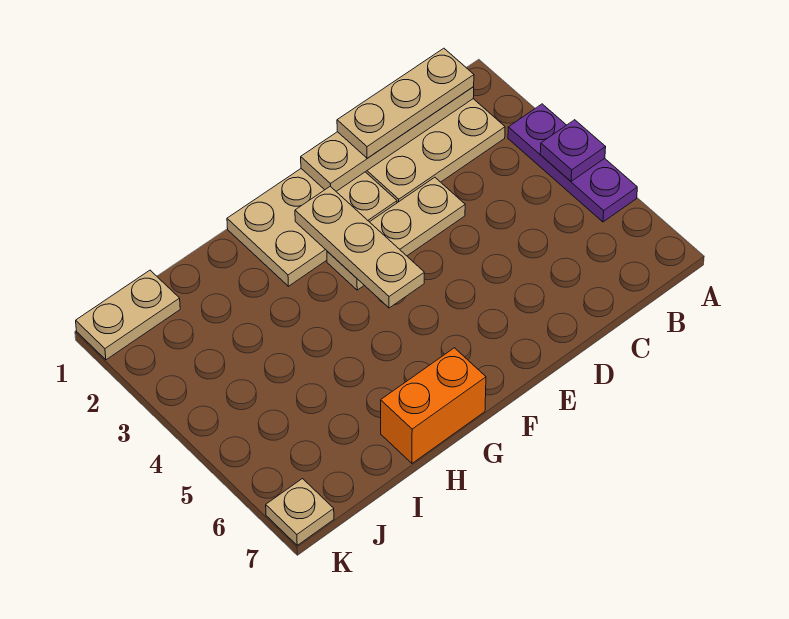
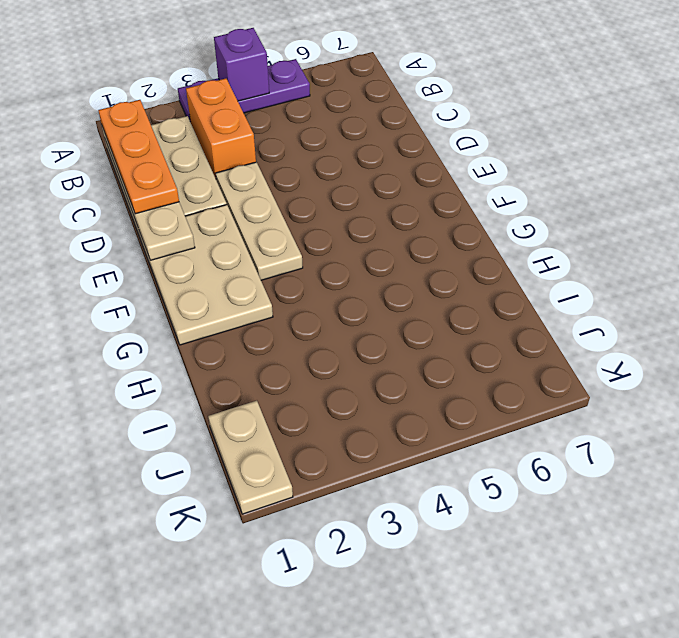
purple plate A4 level 2 -> purple brick A4 level 2
tan plate B1:D1 level 3 -> orange plate B1:D1 level 3
tan plate F2:F4 level 2 -> none
orange brick G7:H7 level 1 -> orange brick B3:C3 level 1
tan plate K7 level 1 -> none

